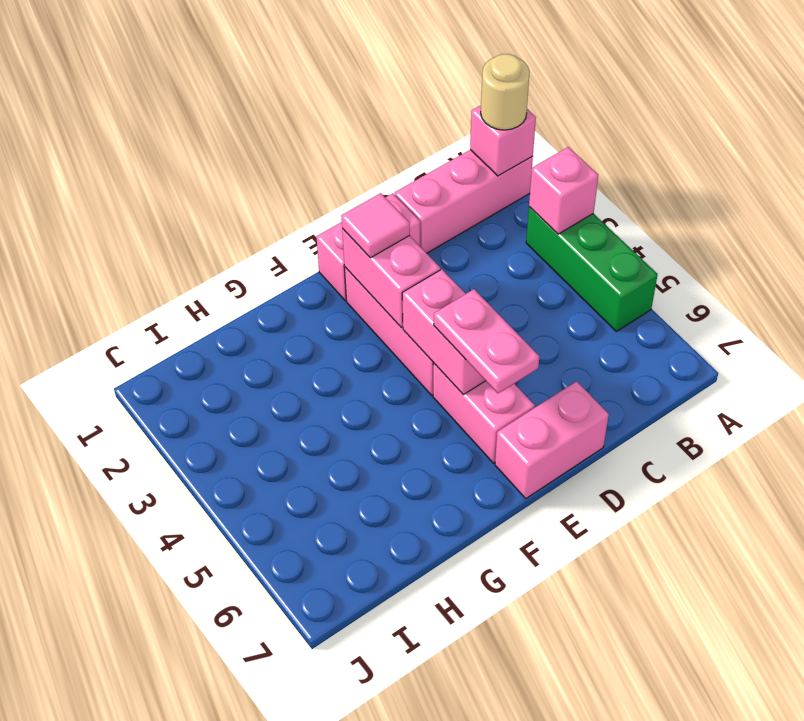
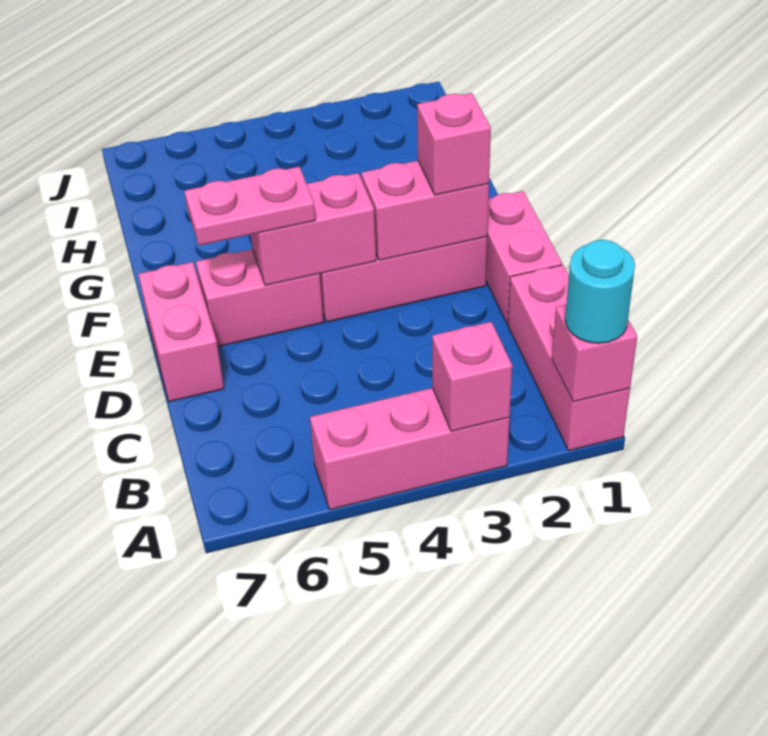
tan round brick A1 level 3 -> cyan round brick A1 level 3
green brick A3:A5 level 1 -> pink brick A3:A5 level 1
pink tile E2 level 3 -> pink brick E2 level 3

